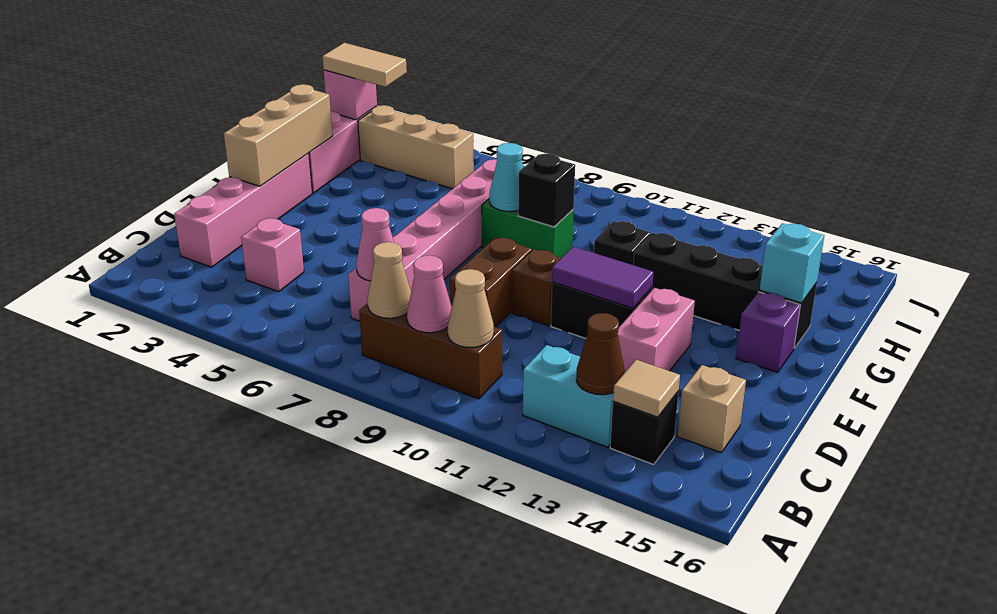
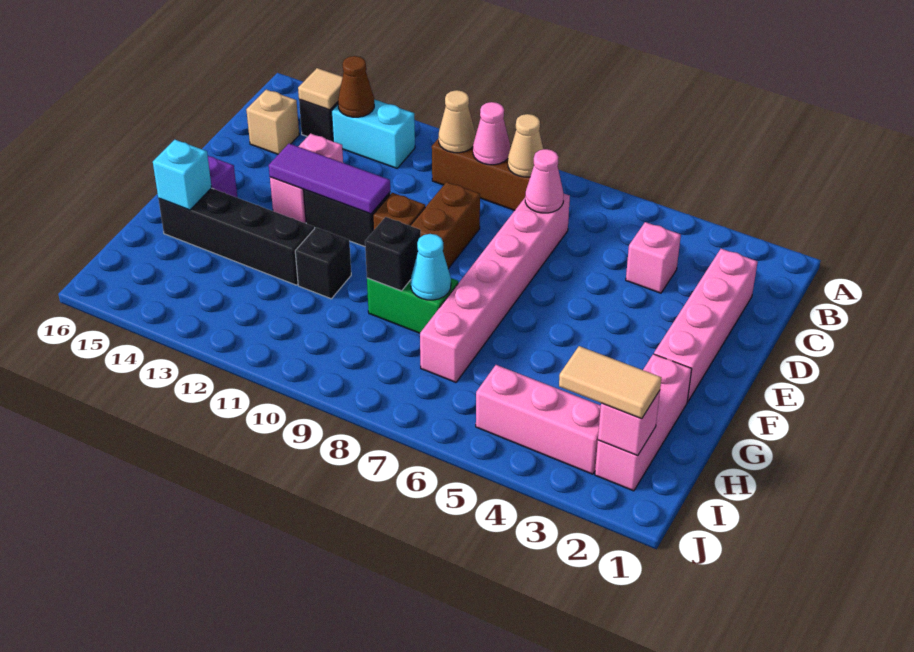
tan brick E2:G2 level 2 -> none
purple tile E11:E12 level 2 -> purple tile E11:E13 level 2
tan brick I3:I5 level 1 -> pink brick I3:I5 level 1

